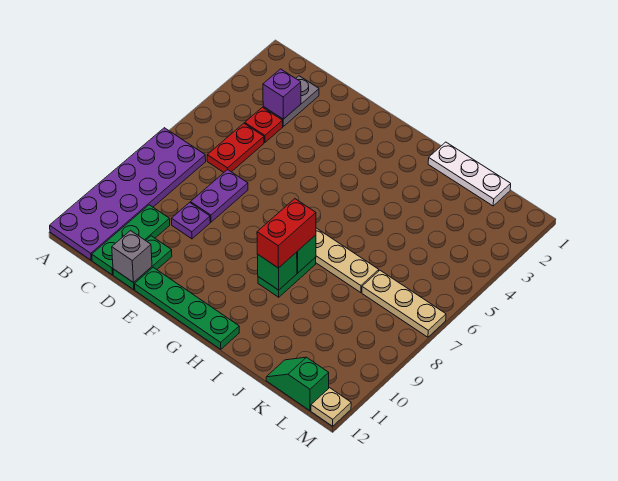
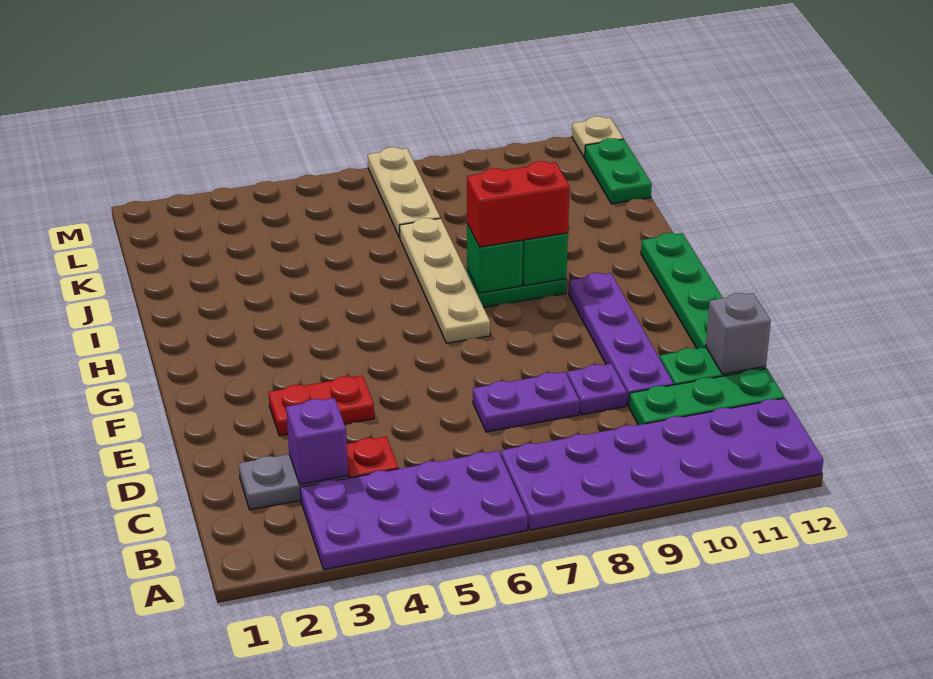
none -> purple plate A3:B6 level 1
red plate C5:C6 level 1 -> red plate E3:E4 level 1
none -> purple plate D10:G10 level 1
white plate I1:K1 level 1 -> none
green slope K12:L12 level 1 top L -> green plate K12:L12 level 1

